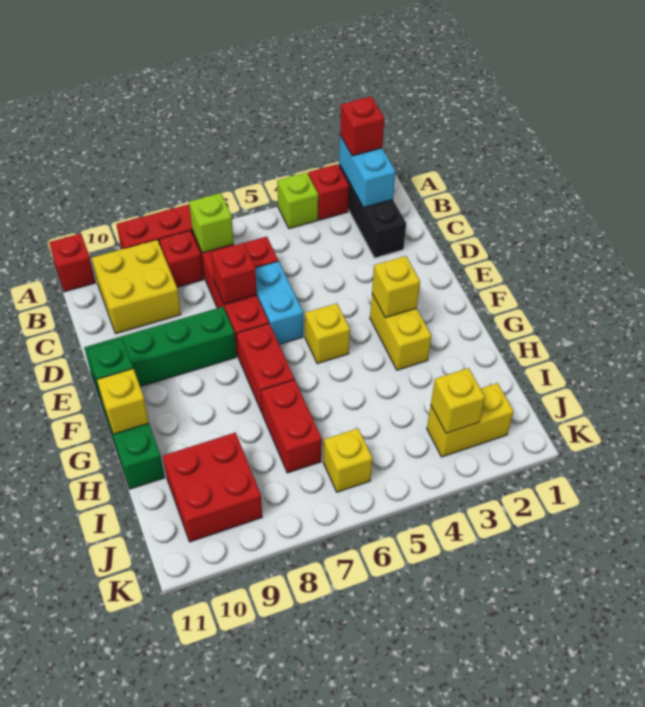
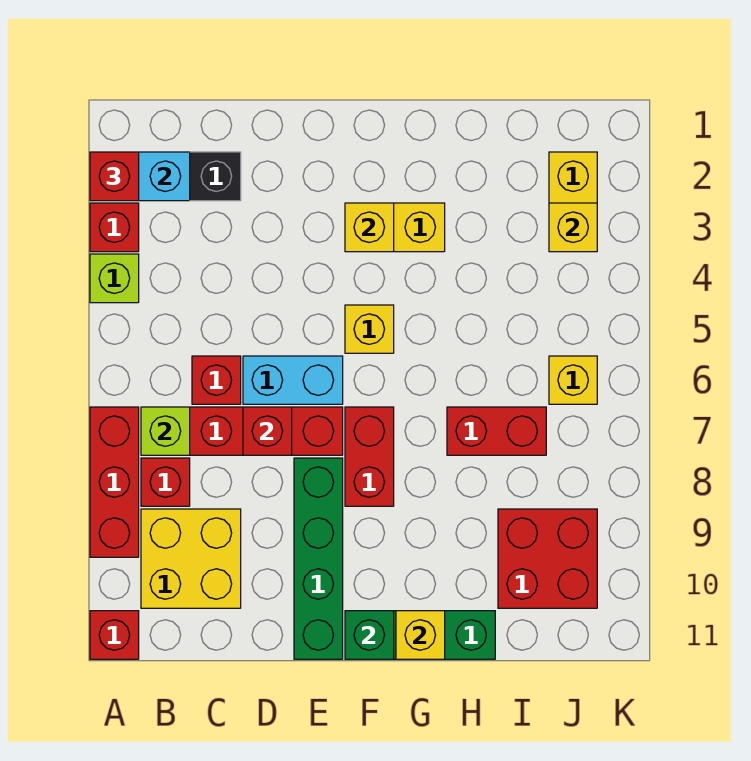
red brick F7:G7 level 1 -> red brick F7:F8 level 1

